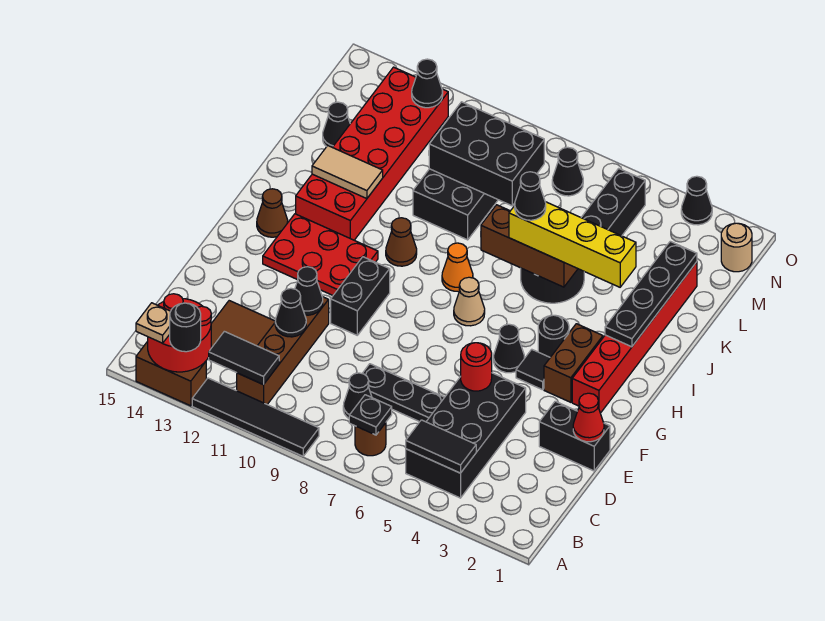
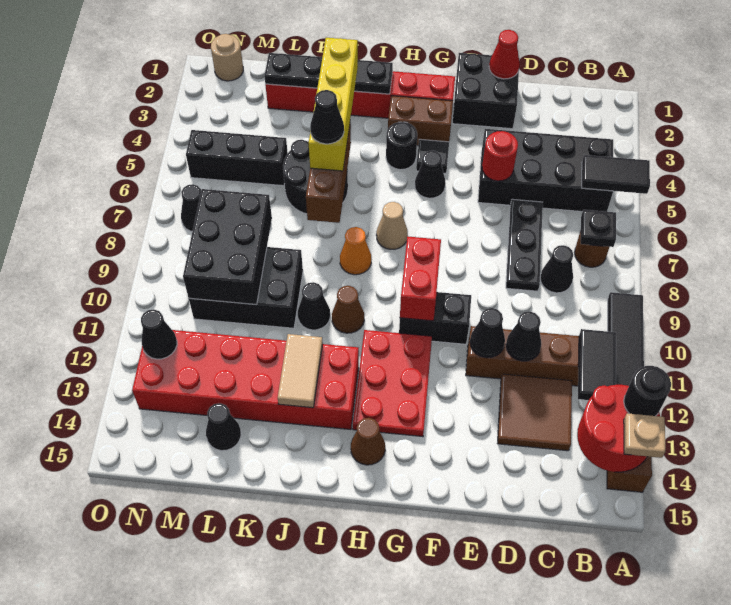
black tile B4:B5 level 2 -> black tile A5:B5 level 2
black brick E1:E2 level 1 -> black brick E1:F2 level 1
none -> red brick G9:G10 level 2
black cone O3 level 1 -> black cone J10 level 1

